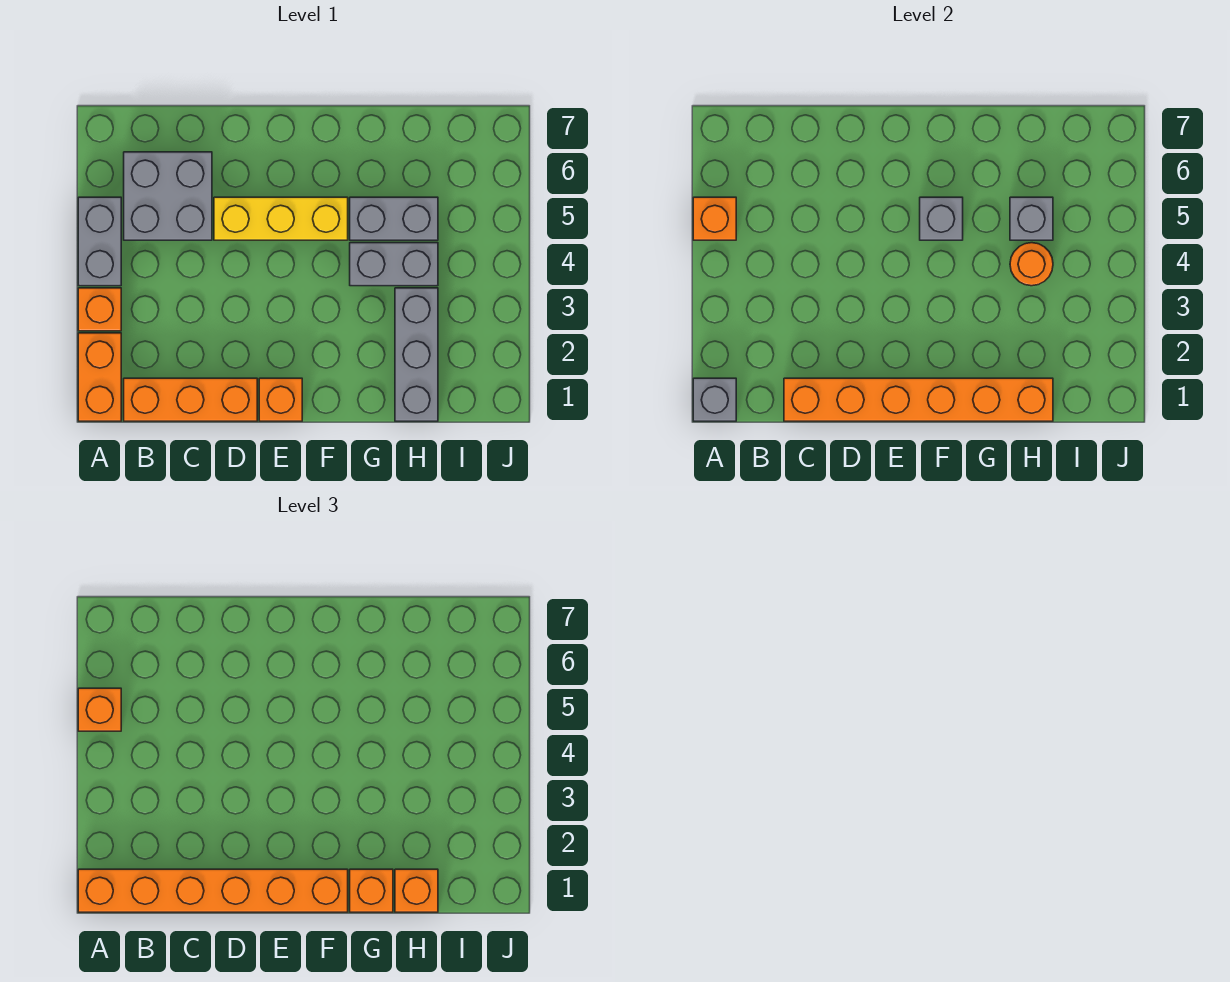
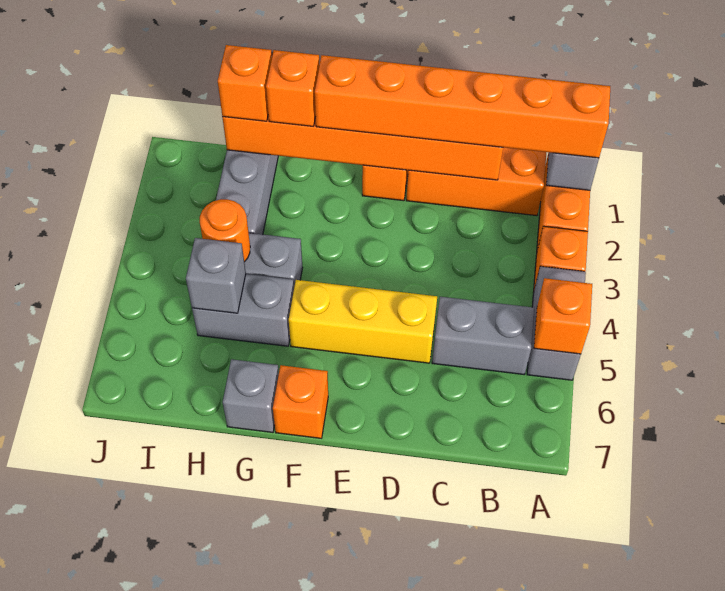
orange brick A5 level 3 -> orange brick F7 level 1
grey brick B5:C6 level 1 -> grey brick B5:C5 level 1
grey brick F5 level 2 -> grey brick G7 level 1

